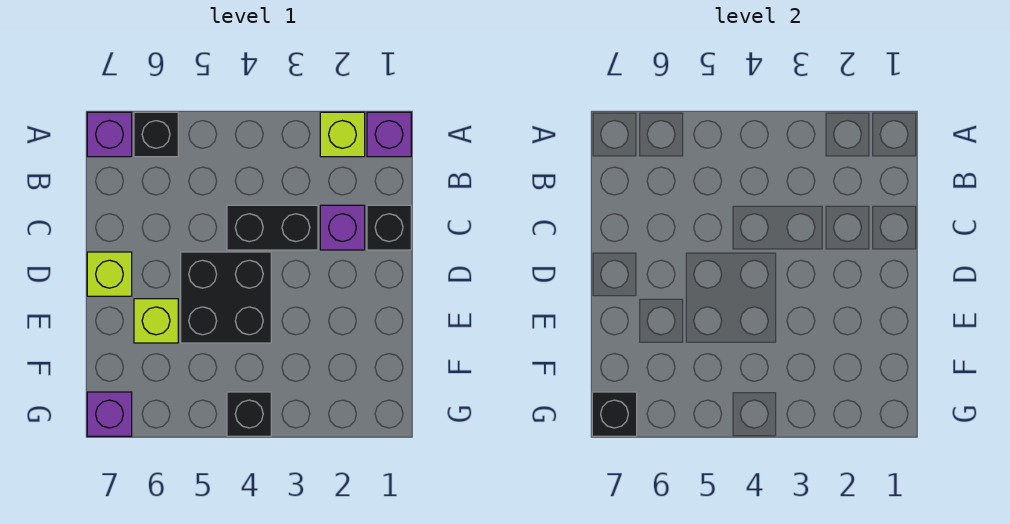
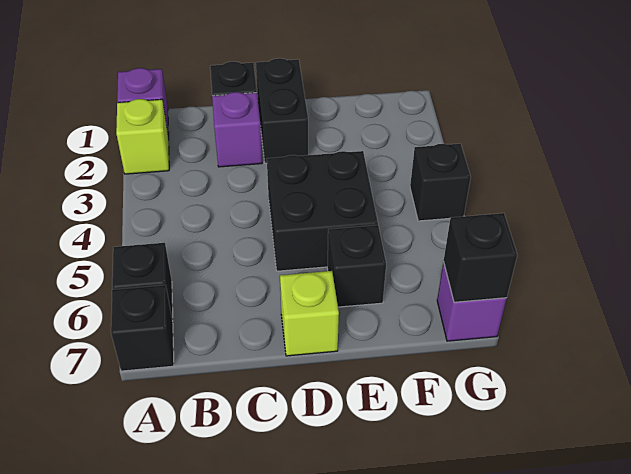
purple brick A7 level 1 -> black brick A7 level 1
black brick C3:C4 level 1 -> black brick D1:D2 level 1
lime brick E6 level 1 -> black brick E6 level 1

